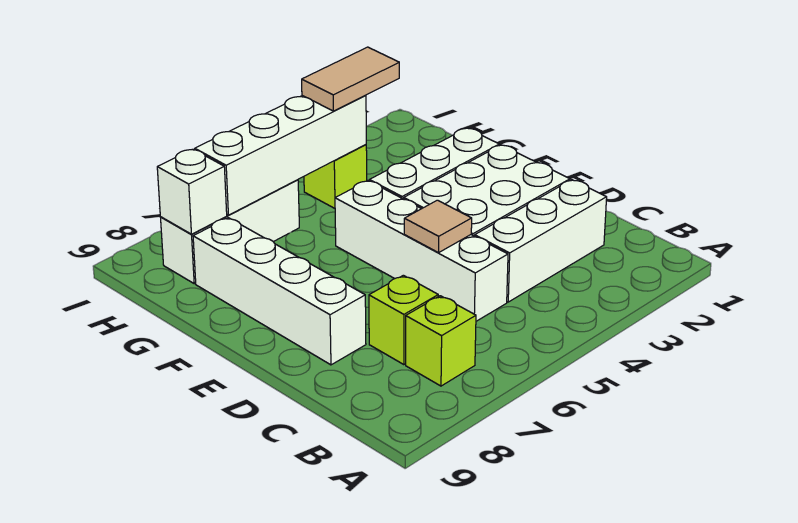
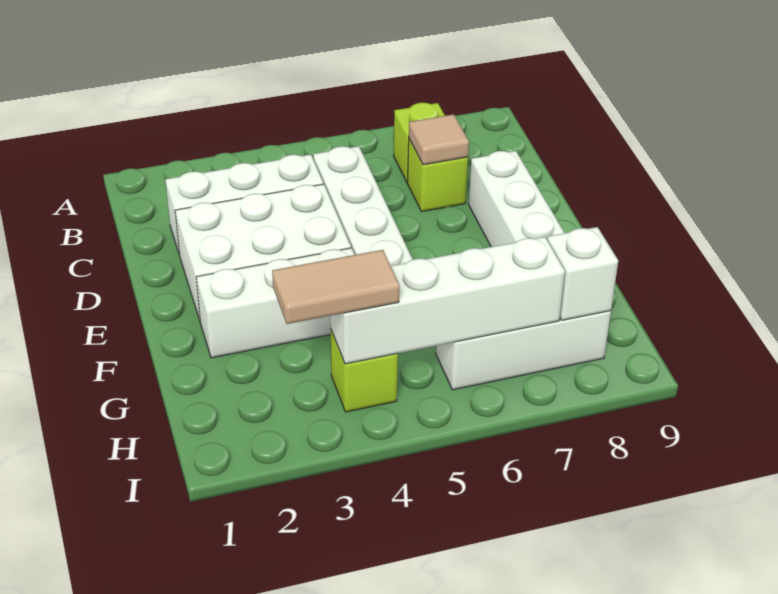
tan tile D5 level 2 -> tan tile C7 level 2

